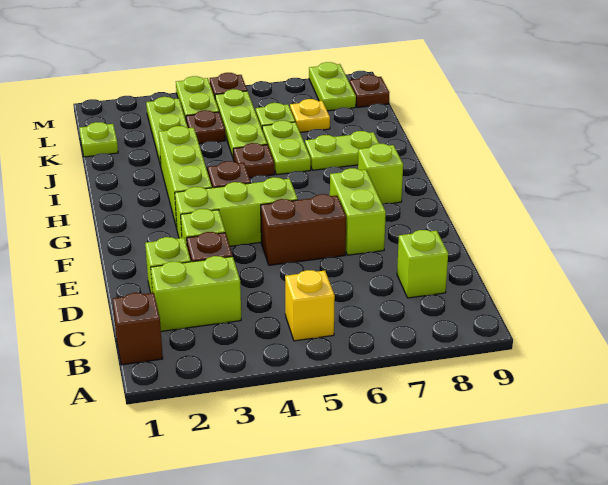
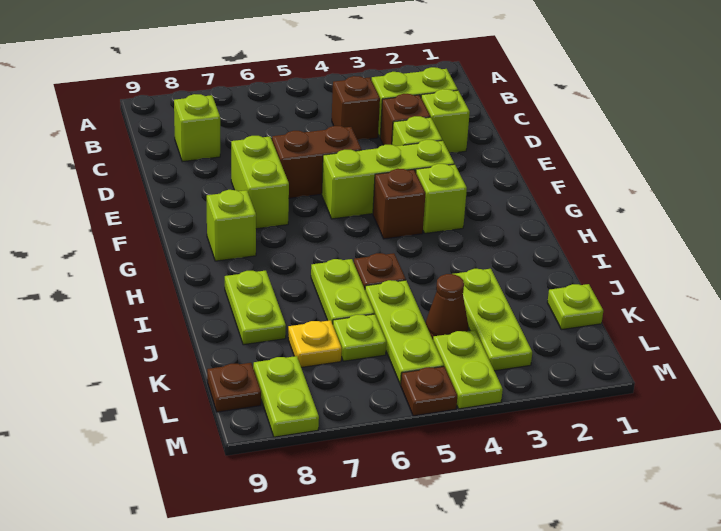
brown brick B1 level 1 -> brown brick C4 level 1
yellow brick B5 level 1 -> none
lime brick G3:I3 level 1 -> lime brick G3 level 1
lime plate I7:I8 level 1 -> lime plate I8:J8 level 1
brown plate K4 level 1 -> brown cone K4 level 1

